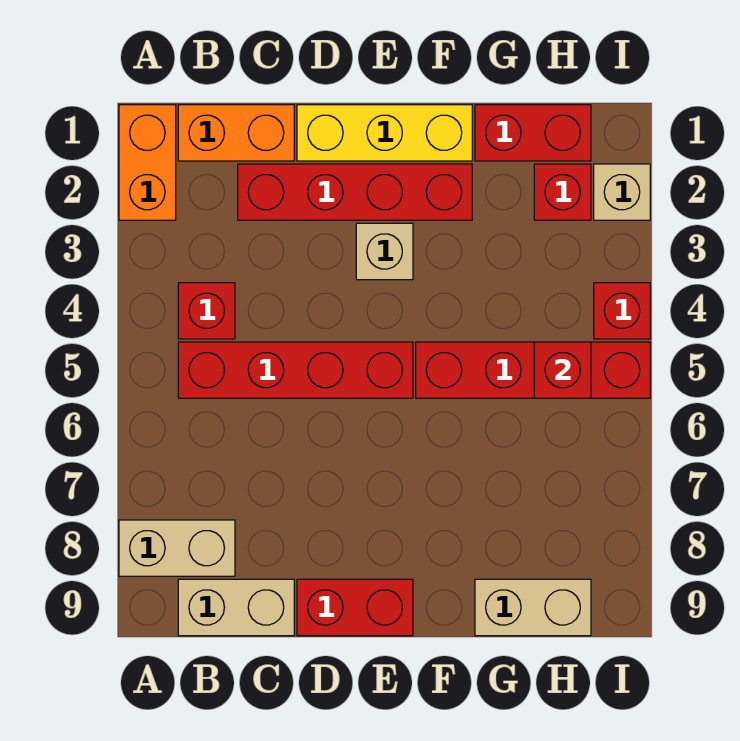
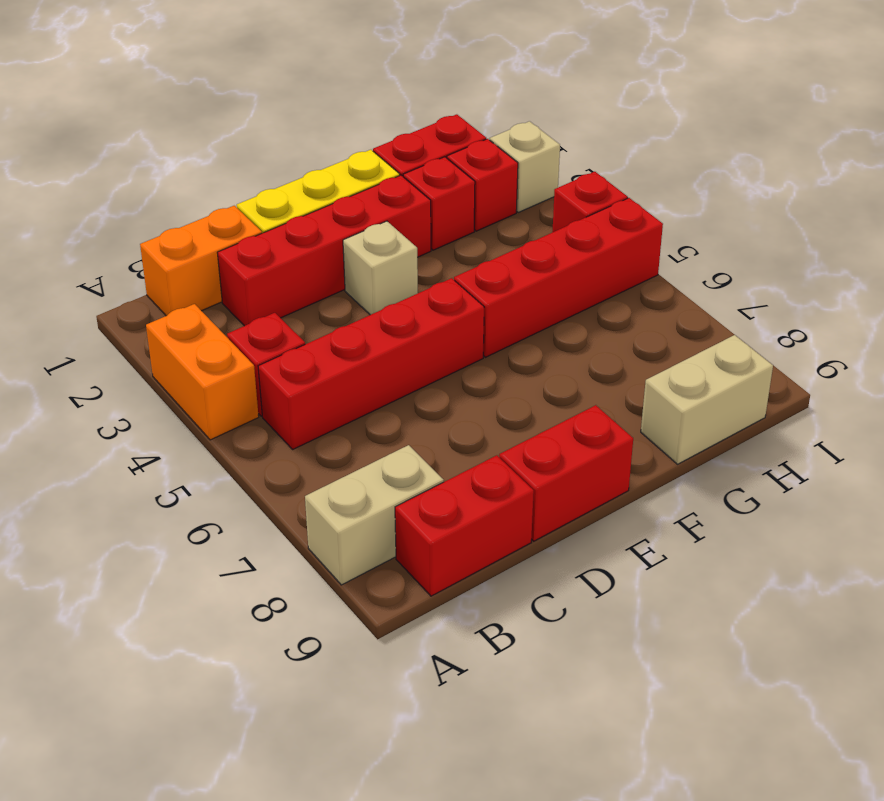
orange brick A1:A2 level 1 -> orange brick A3:A4 level 1
tan brick B9:C9 level 1 -> red brick B9:C9 level 1
red brick H5 level 2 -> red brick G2 level 1

